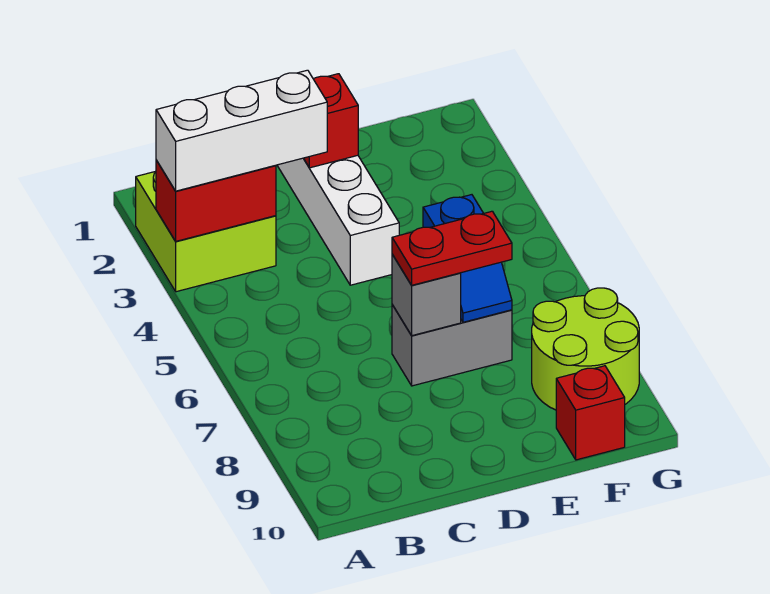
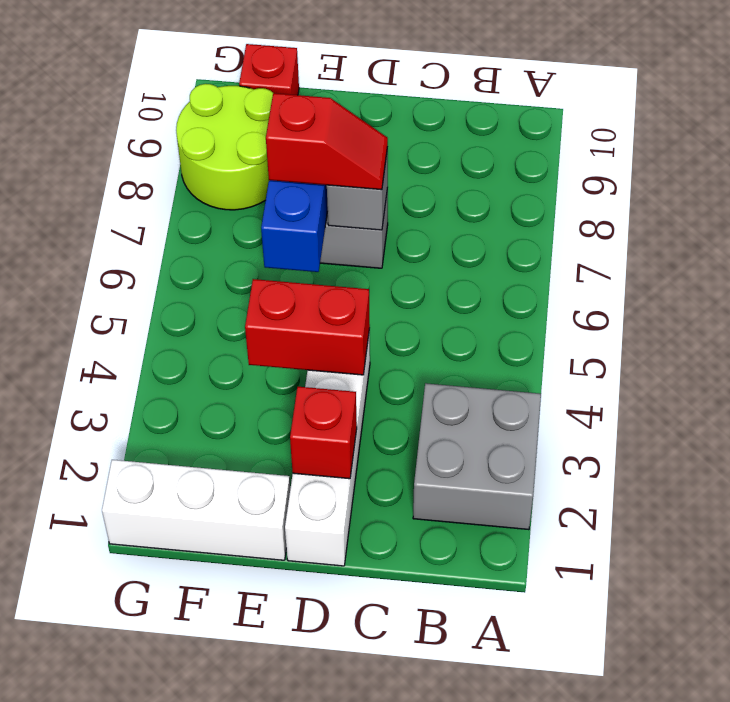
lime brick A2:B3 level 1 -> grey brick A2:B3 level 1
red brick A3:B3 level 2 -> red brick D4:E4 level 2
white brick A3:C3 level 3 -> white brick E1:G1 level 1
red plate D7:E7 level 3 -> red slope D7:E7 level 3 top E

